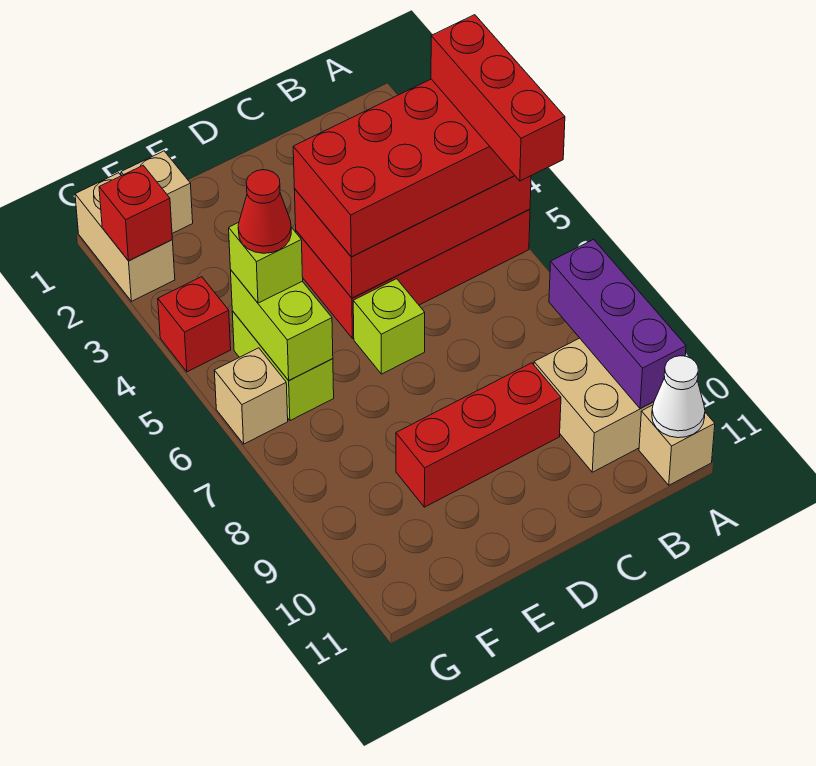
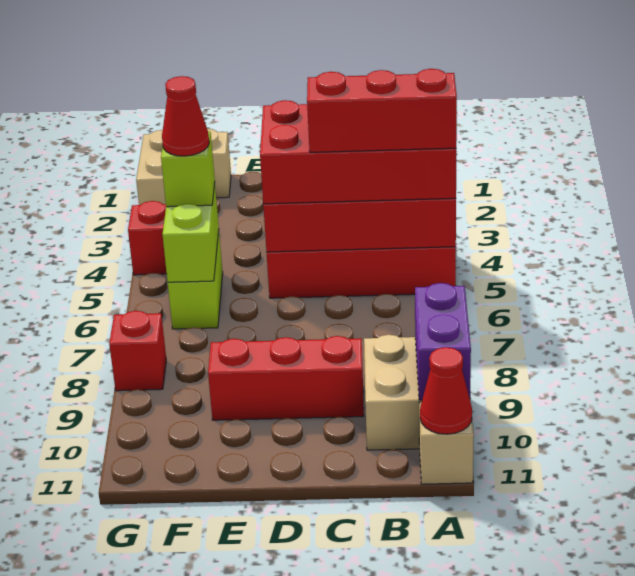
red brick A4:A6 level 4 -> red brick A5:C5 level 4
purple brick A8:A10 level 2 -> purple brick A9:A10 level 2
white cone A11 level 2 -> red cone A11 level 2
lime brick D6 level 1 -> none
red brick G2 level 2 -> red brick G8 level 1
tan brick G6 level 1 -> none

